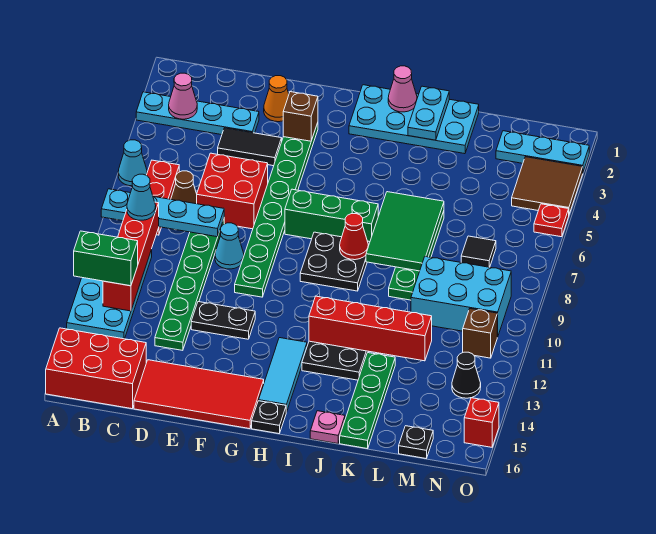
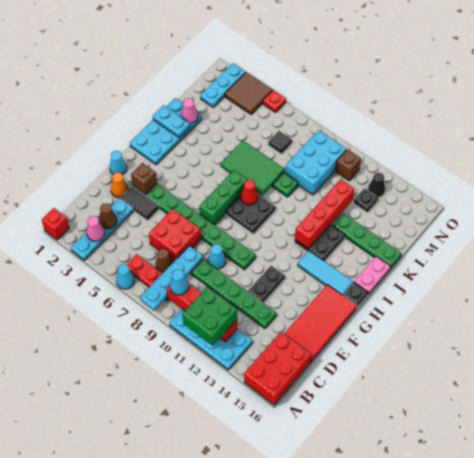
green brick A12:B12 level 3 -> green brick A11:B12 level 3
none -> brown cone C3 level 2
black tile D4:E4 level 1 -> black tile E3:E4 level 1
none -> cyan cone F1 level 1
pink cone I1 level 2 -> pink cone K2 level 2
pink plate J16 level 1 -> pink plate I16:J16 level 1
black plate M16 level 1 -> black plate M13 level 1
red brick O15 level 1 -> red brick A1 level 1

